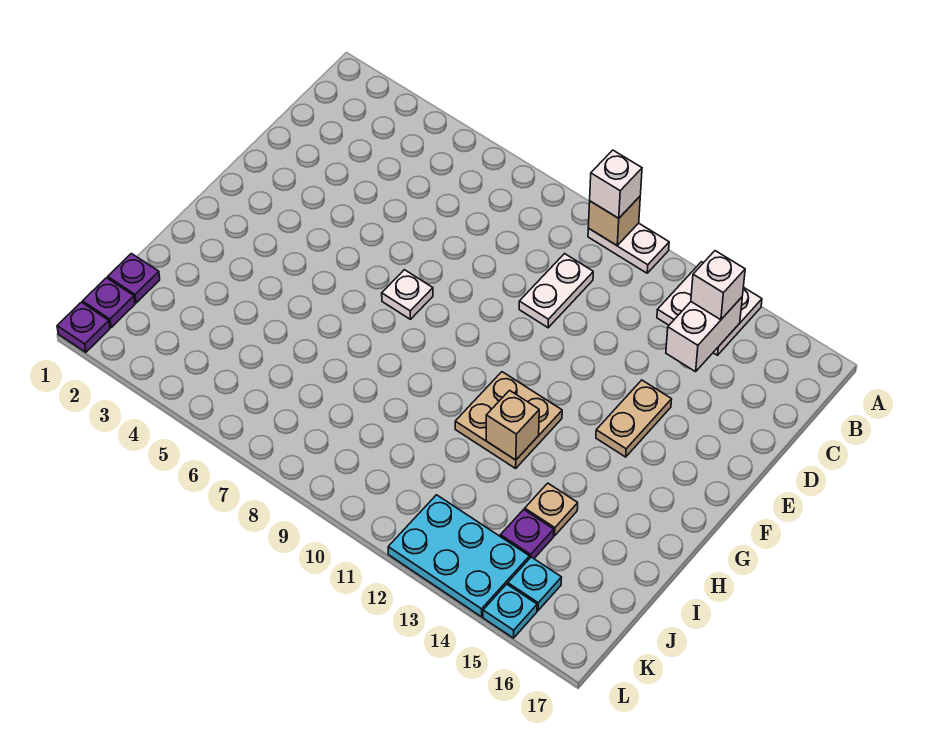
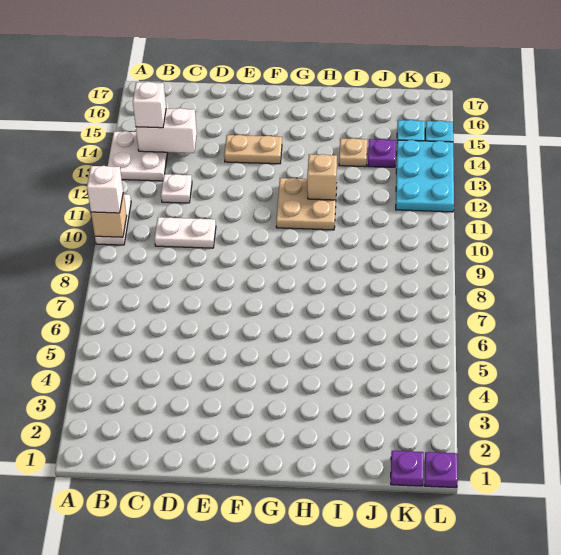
white plate F7 level 1 -> white plate C12 level 1
purple plate J1 level 1 -> none

